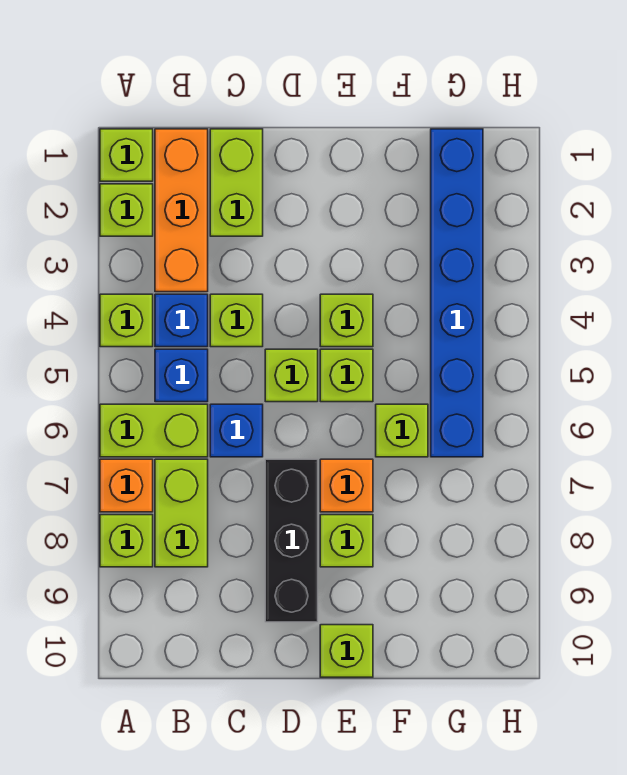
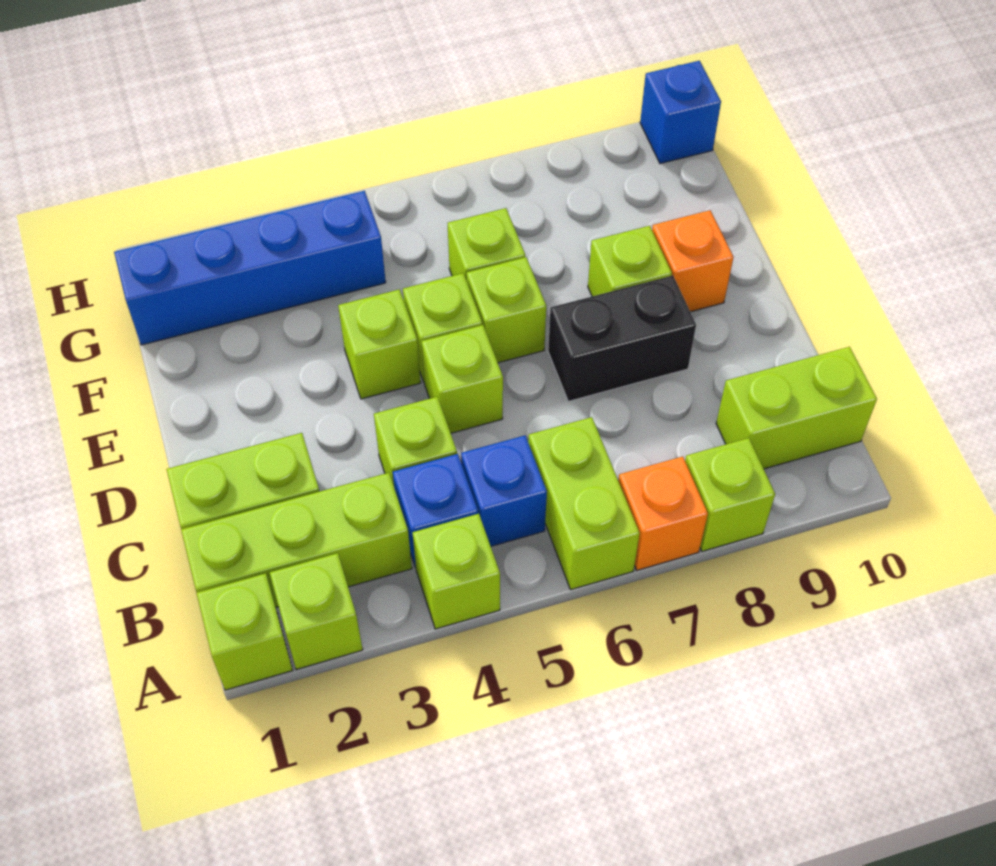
orange brick B1:B3 level 1 -> lime brick B1:B3 level 1
lime brick B7:B8 level 1 -> lime brick B9:B10 level 1
blue brick C6 level 1 -> blue brick H10 level 1
black brick D7:D9 level 1 -> black brick D7:D8 level 1
orange brick E7 level 1 -> orange brick E9 level 1
lime brick E10 level 1 -> lime brick E6 level 1
blue brick G1:G6 level 1 -> blue brick G1:G4 level 1

